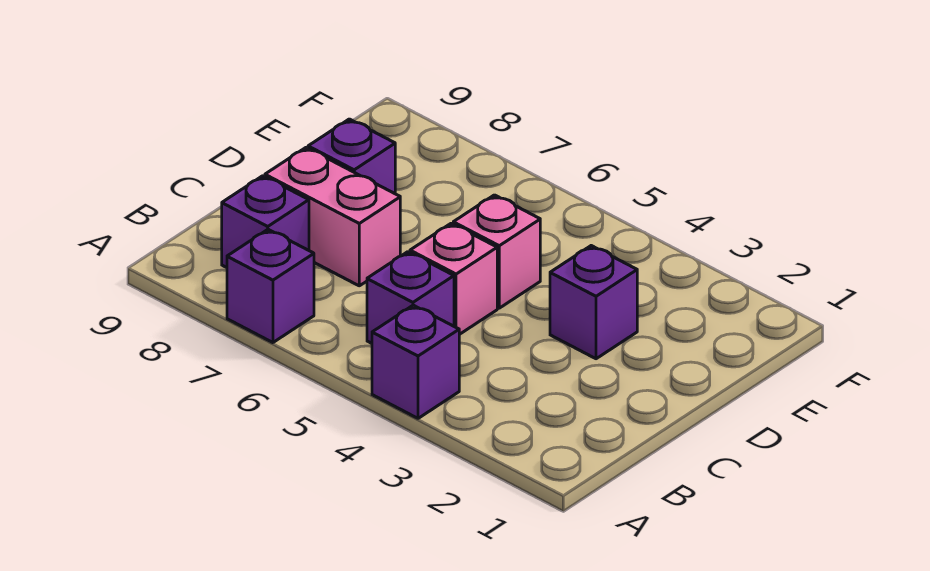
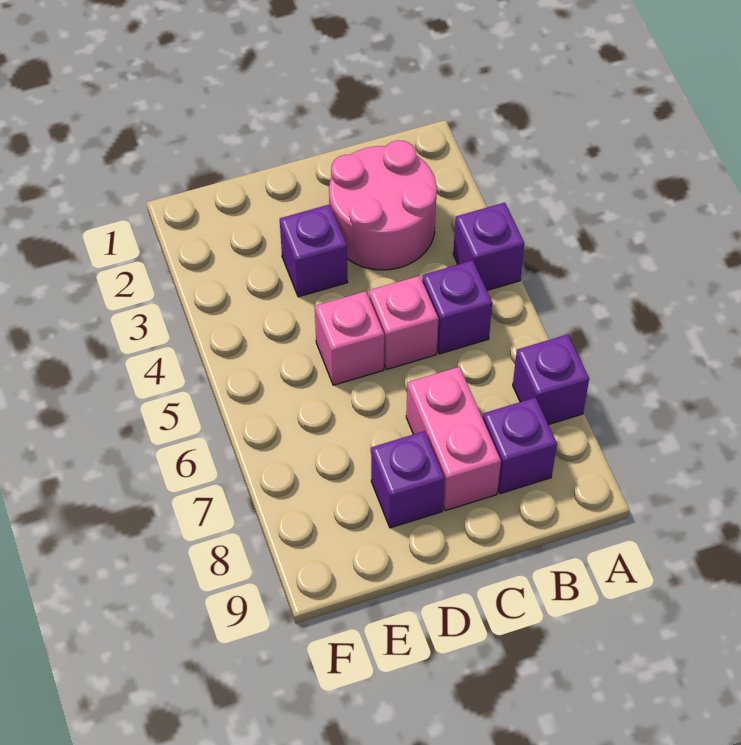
none -> pink round brick B2:C3 level 1

